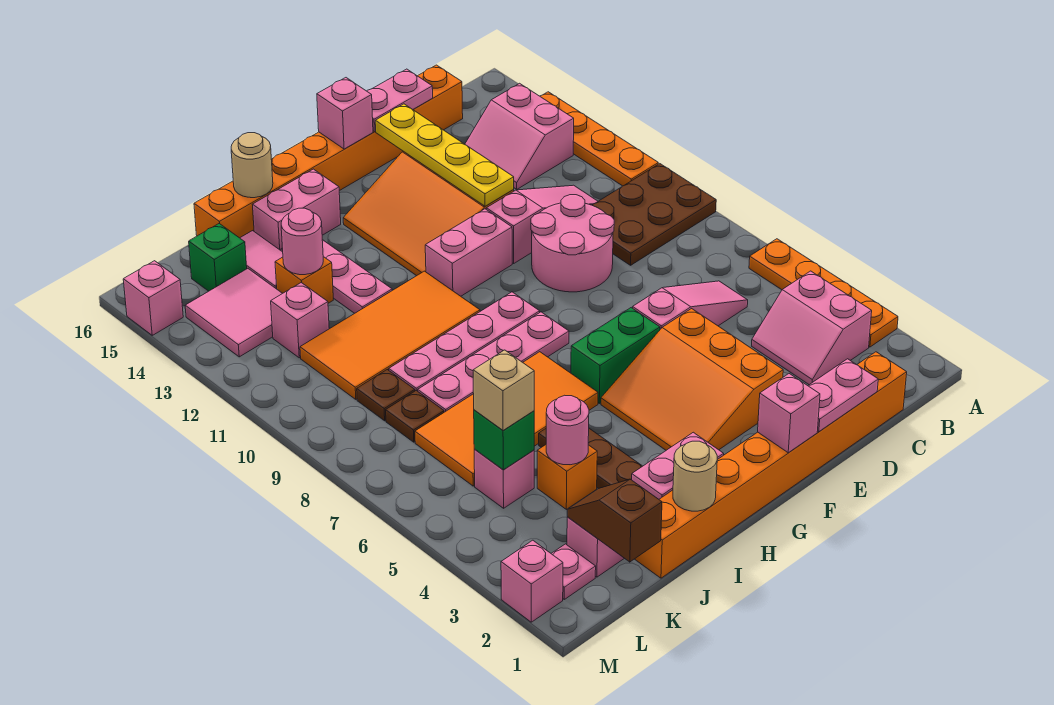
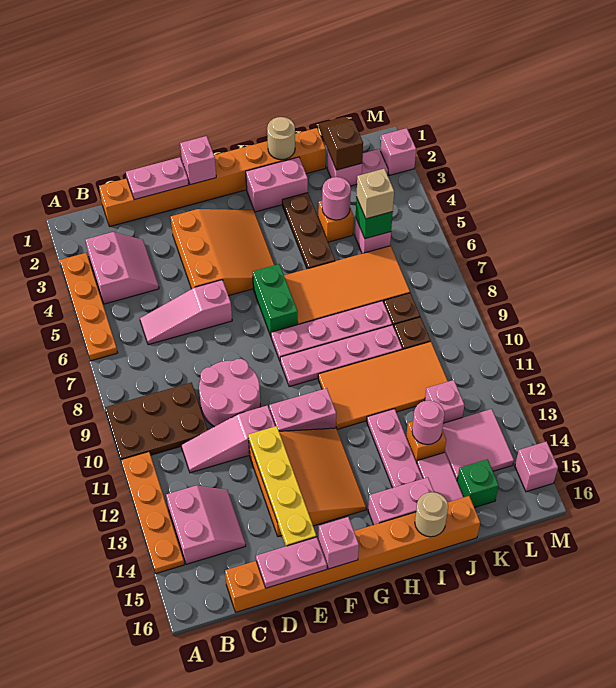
green brick F6:G6 level 1 -> green brick G6:G7 level 1
brown slope K1:K2 level 2 top 1 -> brown slope K1:K2 level 2 top 2

